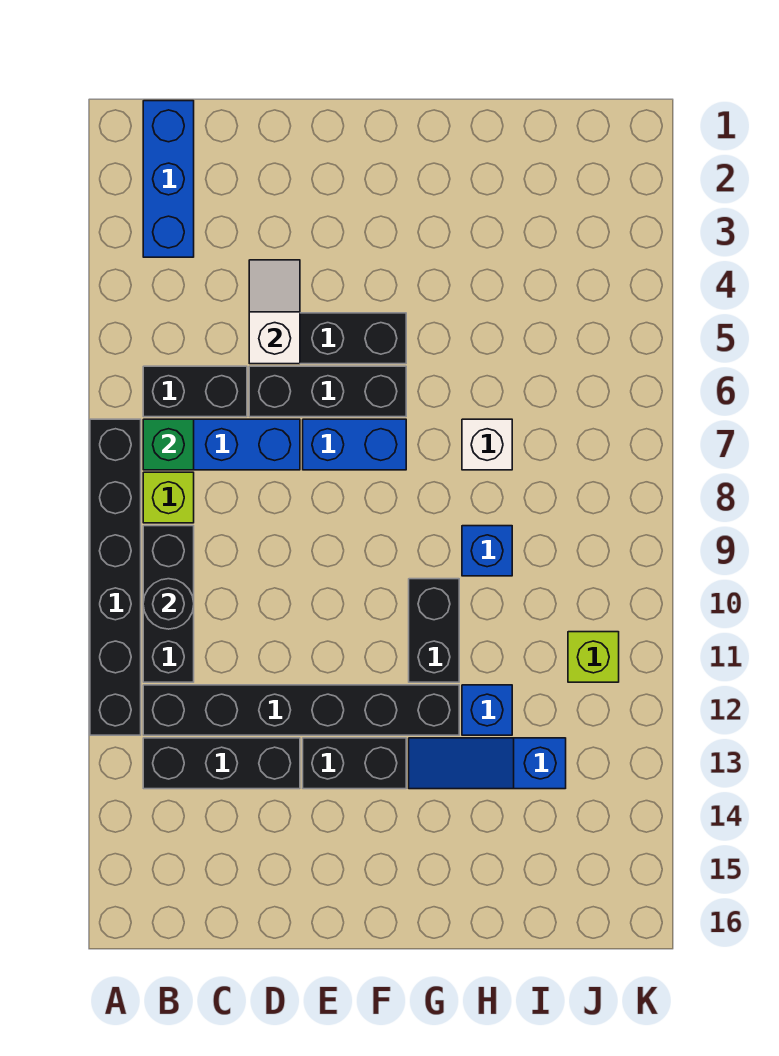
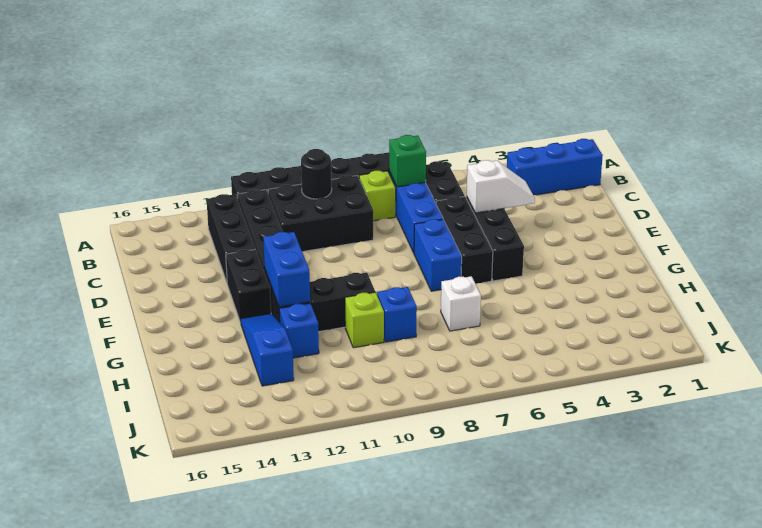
black brick B9:B11 level 1 -> black brick B9:C11 level 1
none -> blue brick F12:G12 level 2
lime brick J11 level 1 -> lime brick H10 level 1

